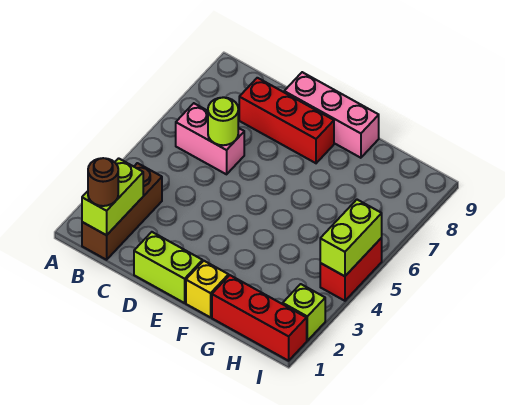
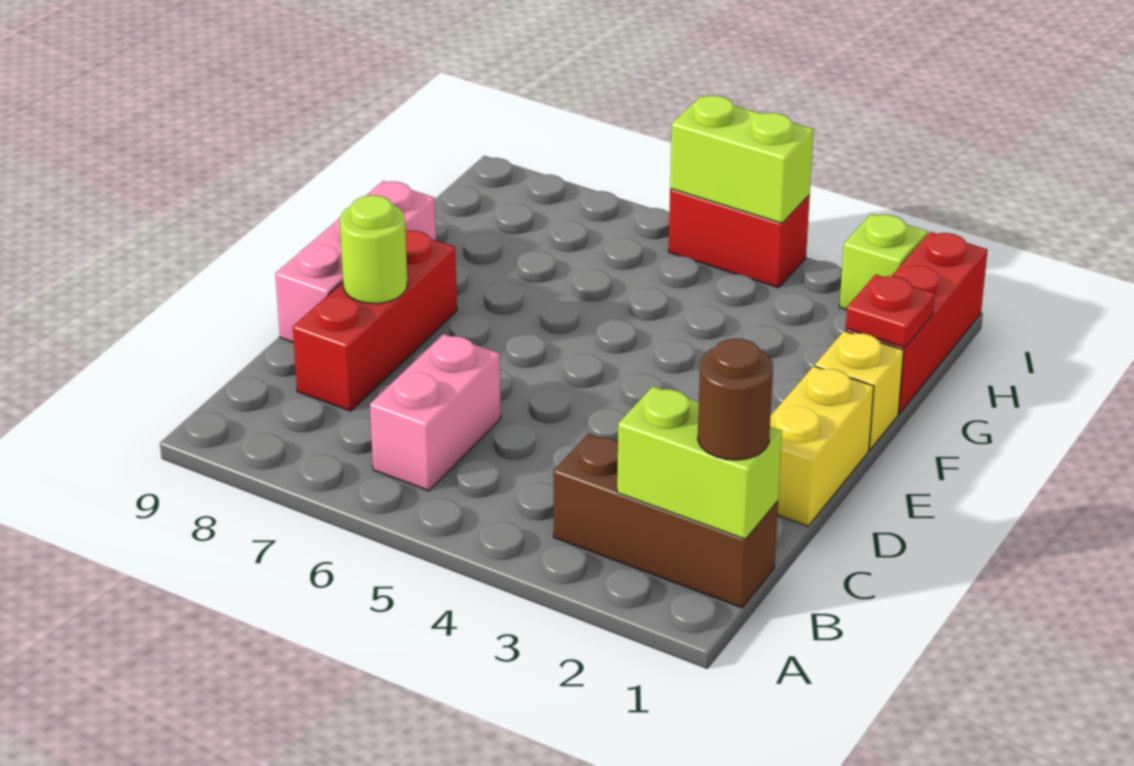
lime round brick C6 level 2 -> lime round brick D8 level 2
lime brick D1:E1 level 1 -> yellow brick D1:E1 level 1
none -> red plate G1 level 2

